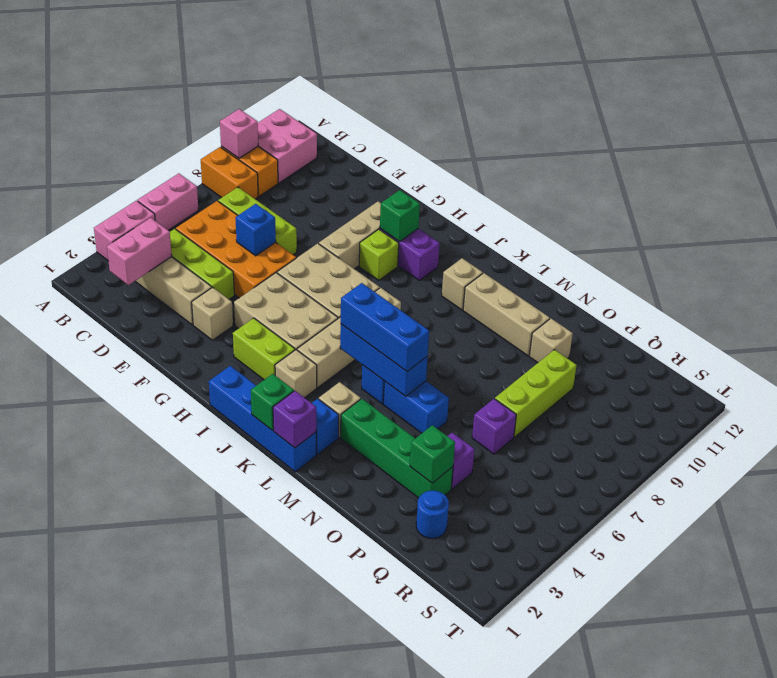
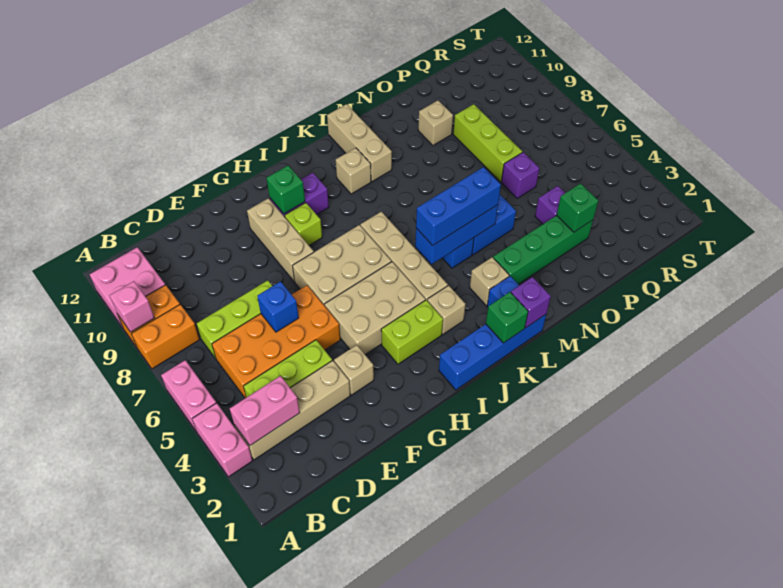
pink brick C2:C3 level 2 -> pink brick B3:C3 level 2
tan brick L10:N10 level 1 -> tan brick L10:L12 level 1
blue round brick Q2 level 1 -> none

